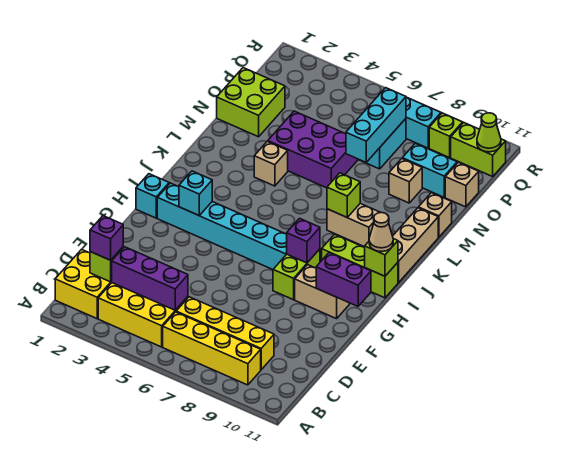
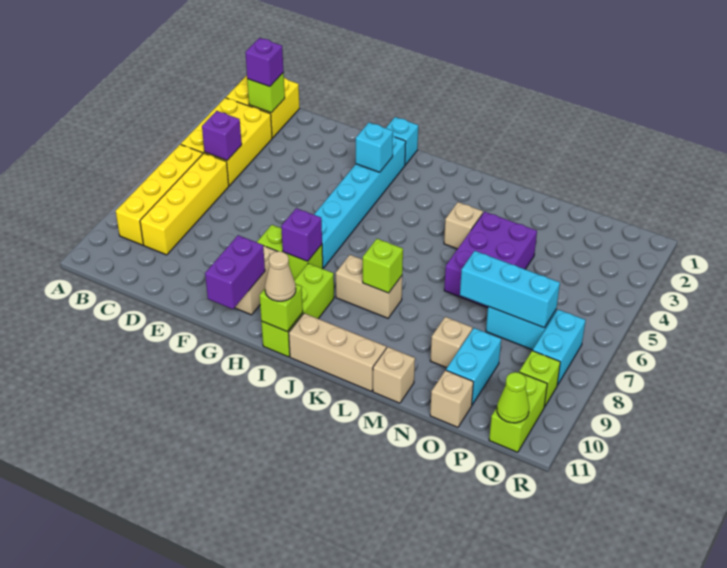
purple brick C3:C5 level 2 -> purple brick C5 level 2
tan brick K8:K9 level 1 -> tan brick J8:K8 level 1
lime brick N1:O2 level 1 -> none

